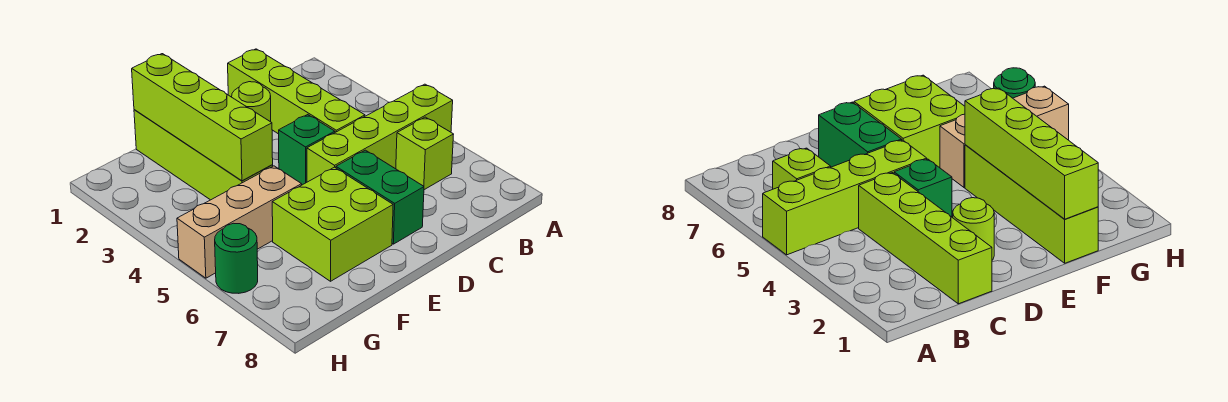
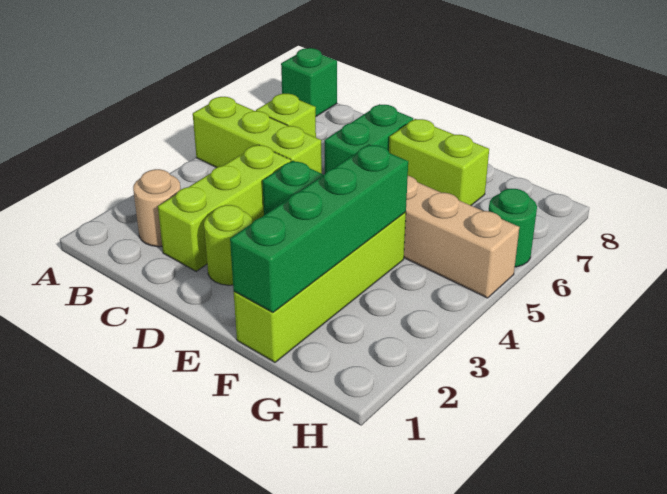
lime brick A5:D5 level 1 -> lime brick A5:C5 level 1
none -> green brick A8 level 1
none -> tan round brick B2 level 1
lime brick C1:C4 level 1 -> lime brick C2:C4 level 1
lime brick E6:F7 level 1 -> lime brick E7:F7 level 1
lime brick F1:F4 level 2 -> green brick F1:F4 level 2

